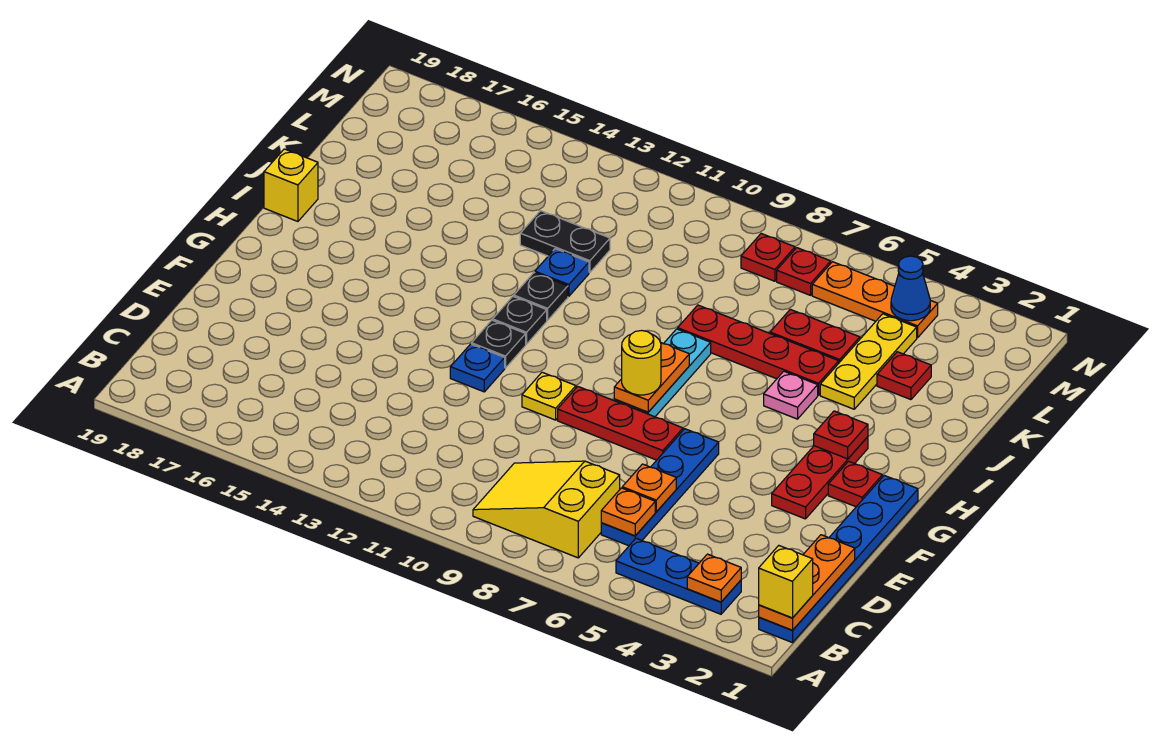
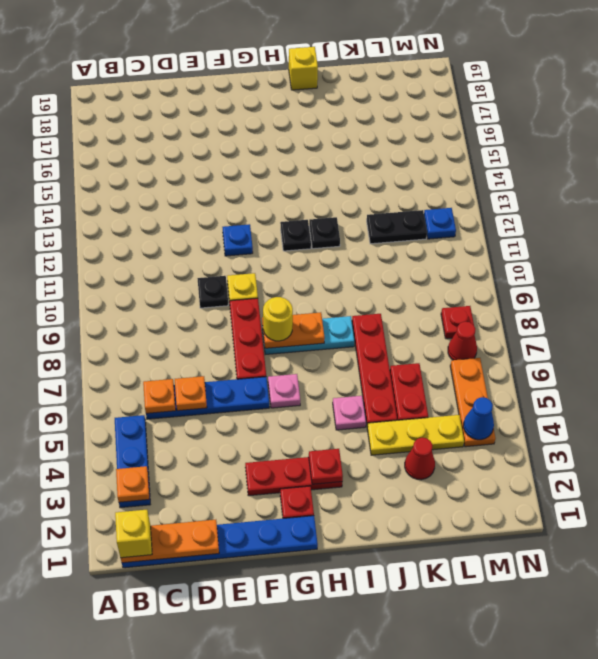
yellow slope B7:C9 level 1 top 7 -> none
none -> pink plate G6 level 1
black plate G12 level 1 -> black plate E10 level 1
blue plate J12 level 1 -> blue plate M12 level 1
red plate K3 level 1 -> red cone K3 level 1
black plate K12:K13 level 1 -> black plate K12:L12 level 1
red plate M7 level 1 -> red cone M7 level 1

